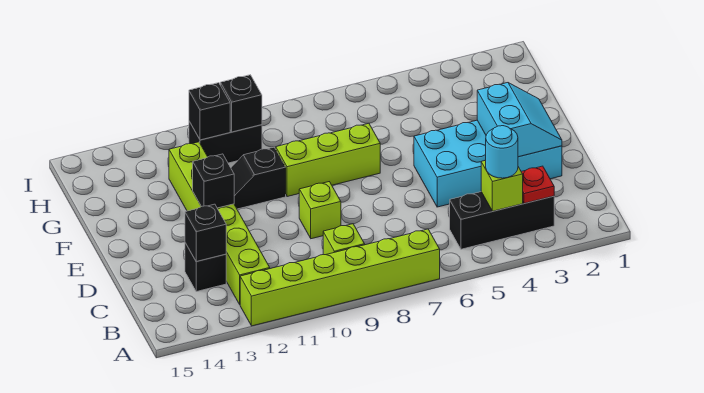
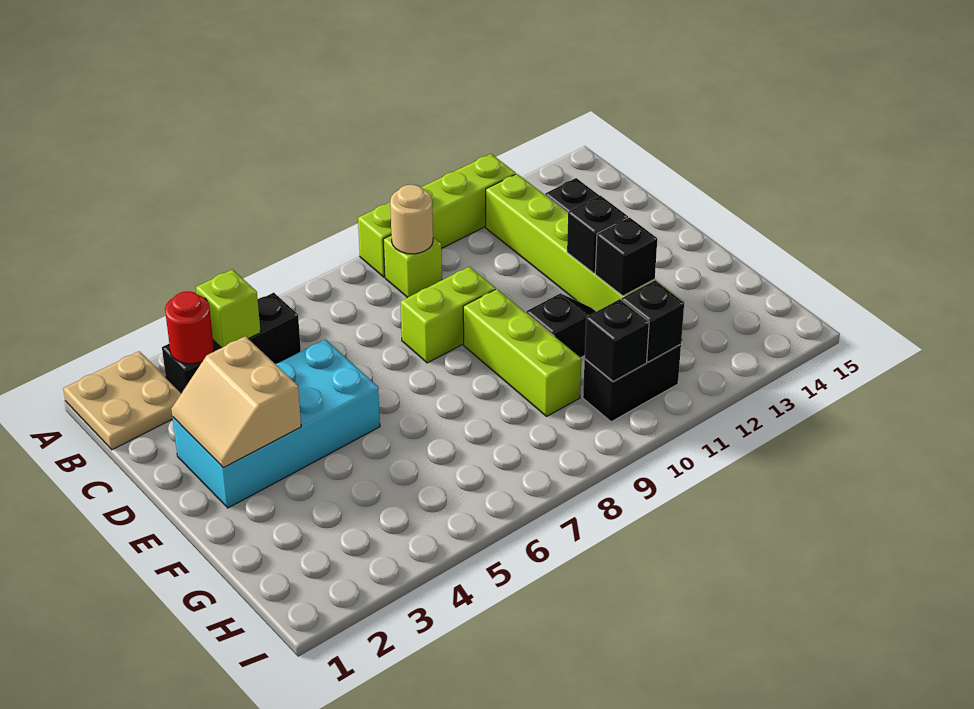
none -> tan plate A1:B2 level 1
lime brick A7:A12 level 1 -> lime brick A9:A12 level 1
red plate B3 level 2 -> red round brick B3 level 2
cyan round brick B4 level 3 -> none
none -> tan round brick B9 level 2
black brick C13 level 2 -> black brick F12 level 2
cyan slope D2:E3 level 2 top 3 -> tan slope D2:E3 level 2 top 3
lime brick D9 level 1 -> lime brick D8:D9 level 1
lime brick F7:F9 level 1 -> lime brick E9:G9 level 1

